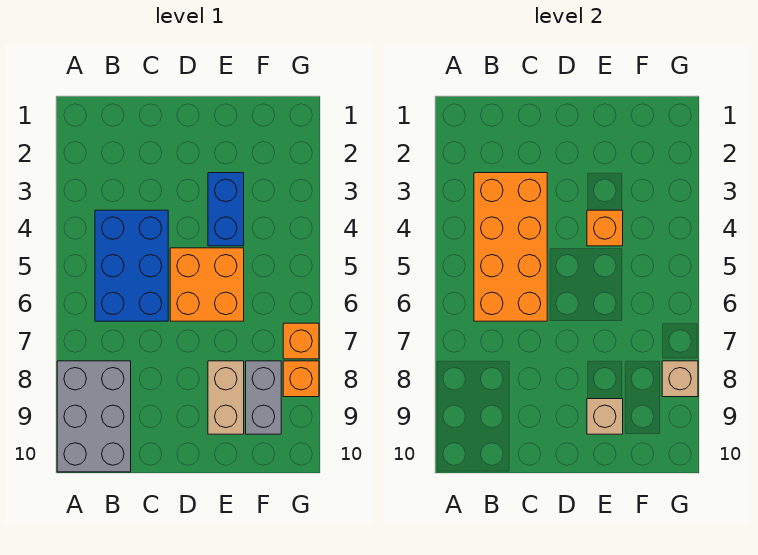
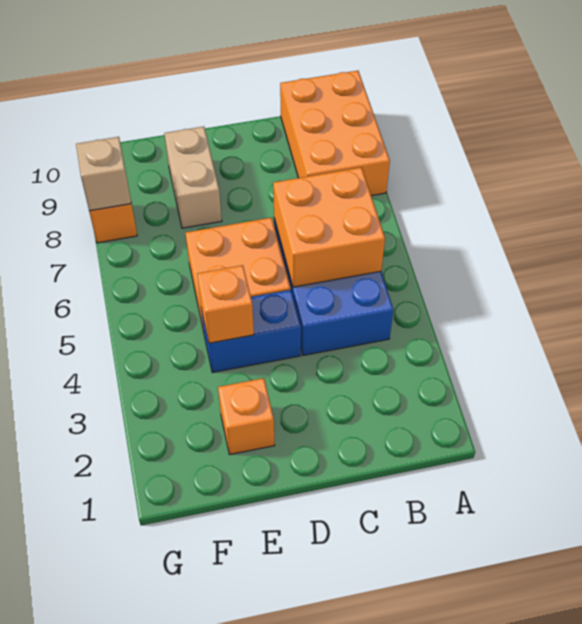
grey brick A8:B10 level 1 -> orange brick A8:B10 level 1
orange brick B3:C6 level 2 -> orange brick B5:C6 level 2
blue brick E3:E4 level 1 -> blue brick D4:E4 level 1
tan brick E9 level 2 -> none
grey brick F8:F9 level 1 -> none
orange brick G7 level 1 -> orange brick E2 level 1

